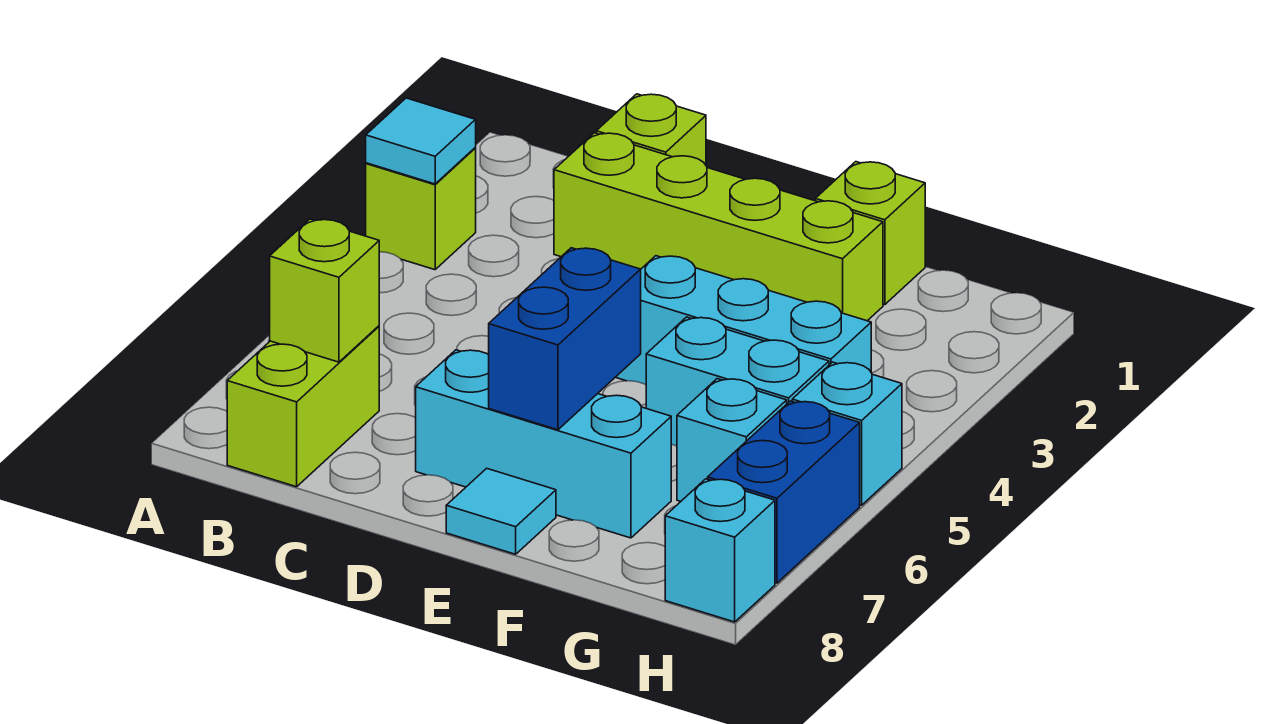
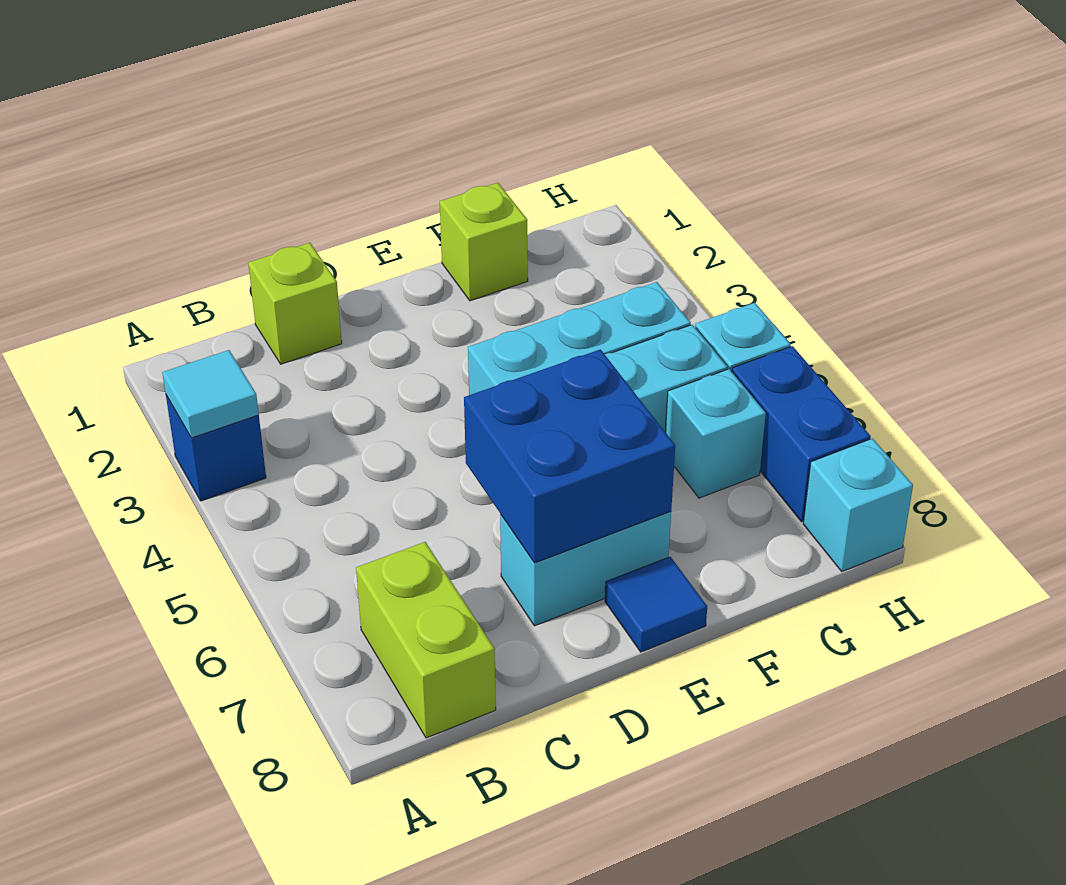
lime brick A3 level 1 -> blue brick A3 level 1
lime brick B7 level 2 -> none
lime brick C2:F2 level 1 -> none
cyan brick D7:F7 level 1 -> cyan brick D7:E7 level 1
blue brick E6:E7 level 2 -> blue brick D6:E7 level 2
cyan tile E8 level 1 -> blue tile E8 level 1

